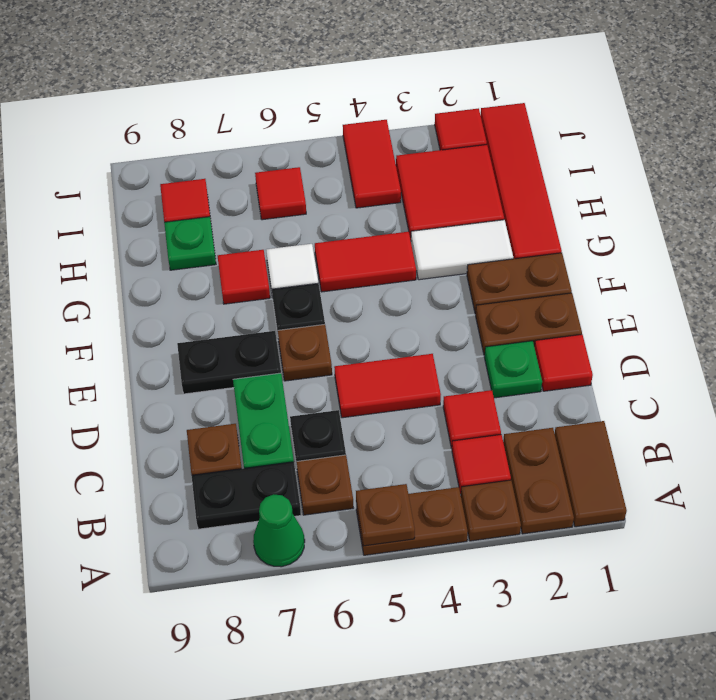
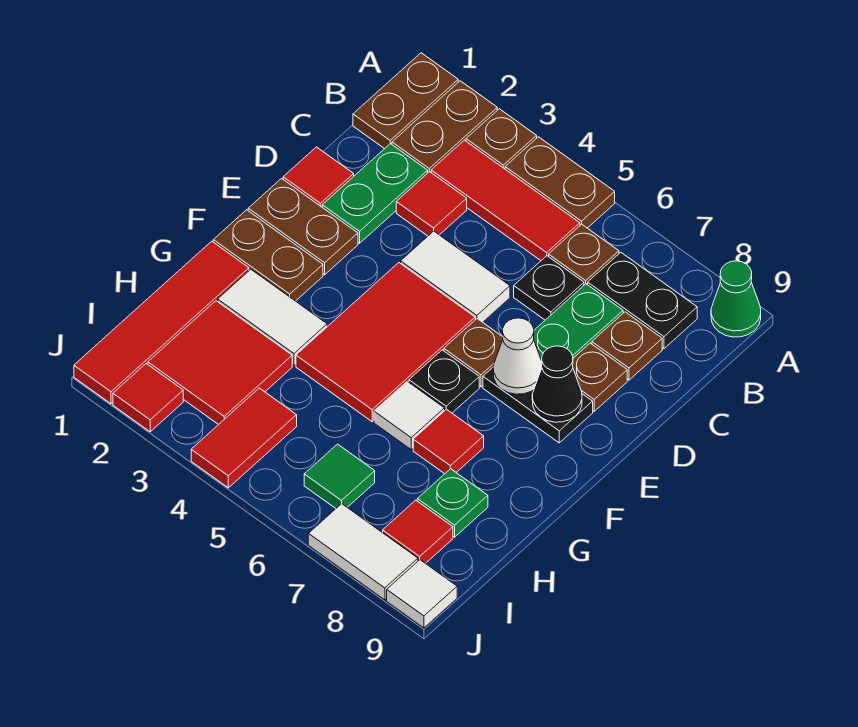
brown tile A1:B1 level 1 -> brown plate A1:B1 level 1
brown plate A5 level 2 -> brown plate D8 level 1
green cone A7 level 1 -> green cone A9 level 1
red tile B3 level 1 -> red tile B3:B5 level 1
green plate D2 level 1 -> green plate C2:D2 level 1
red tile D4:D5 level 1 -> white tile D4:D5 level 1
none -> white cone E7 level 2
none -> black cone E8 level 2
red tile G4:G5 level 1 -> red tile E4:G5 level 1
red tile I6 level 1 -> green tile I6 level 1
none -> white tile J7:J8 level 1
none -> white tile J9 level 1

